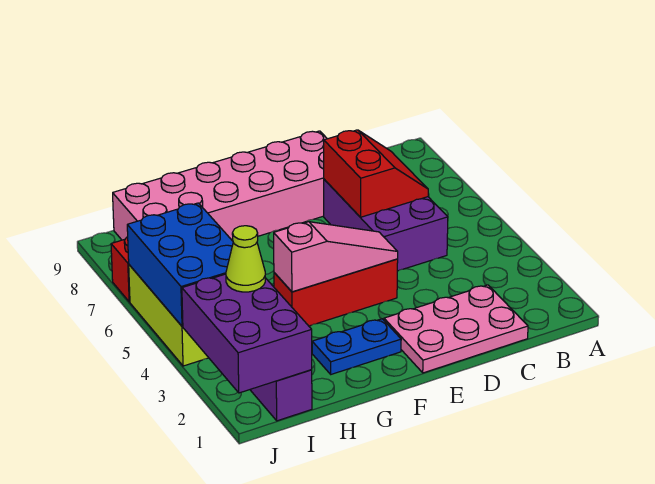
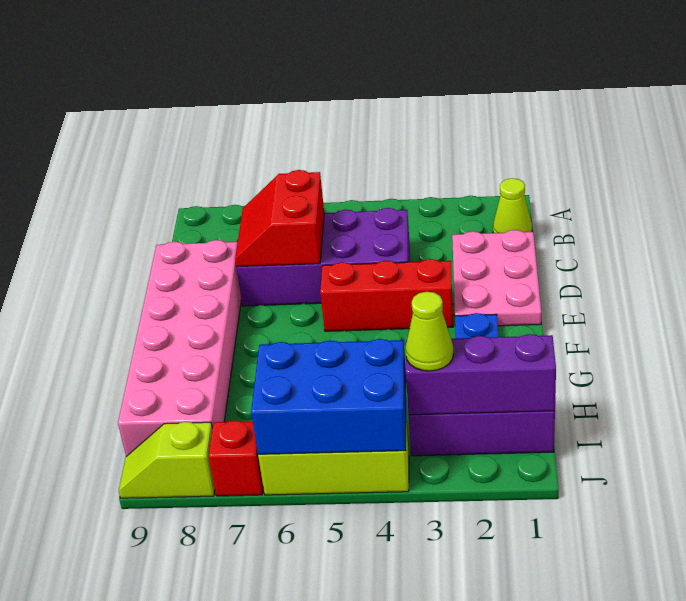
none -> lime cone B1 level 1
purple brick C5:D7 level 1 -> purple brick C4:D7 level 1
red slope C6:D7 level 2 top D -> red slope C6:D7 level 2 top 6
red brick E4:G4 level 1 -> red brick E3:E5 level 1
pink slope E4:G4 level 2 top G -> none
purple brick I1:J3 level 2 -> purple brick I1:I3 level 2
none -> lime slope J8:J9 level 1 top 8

